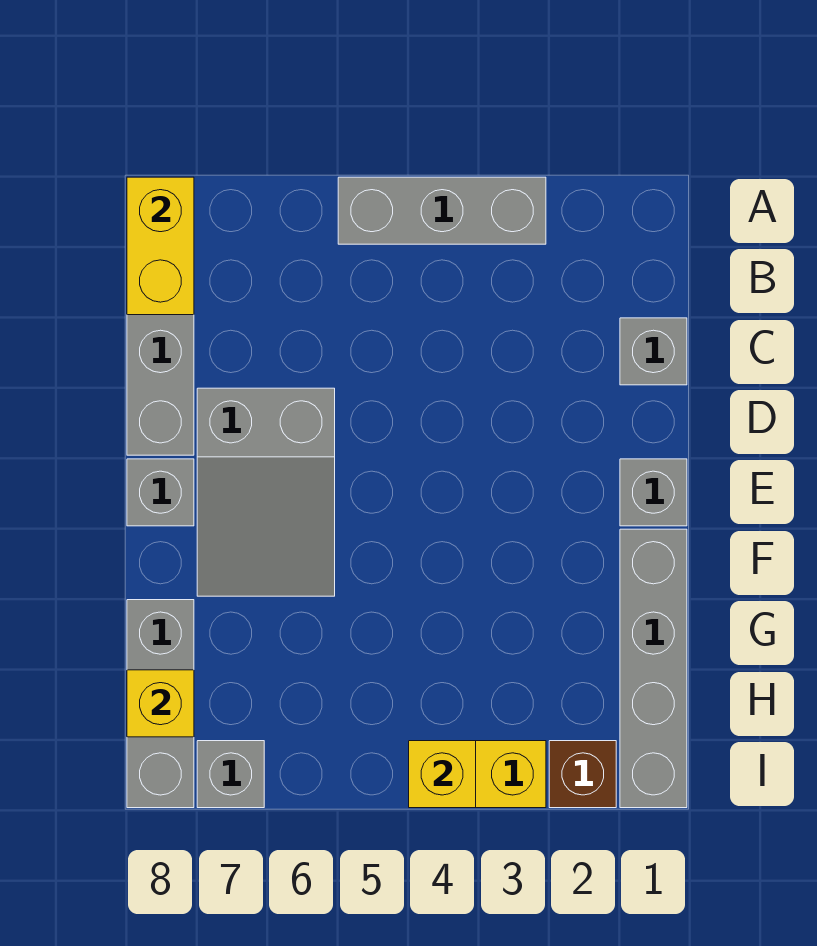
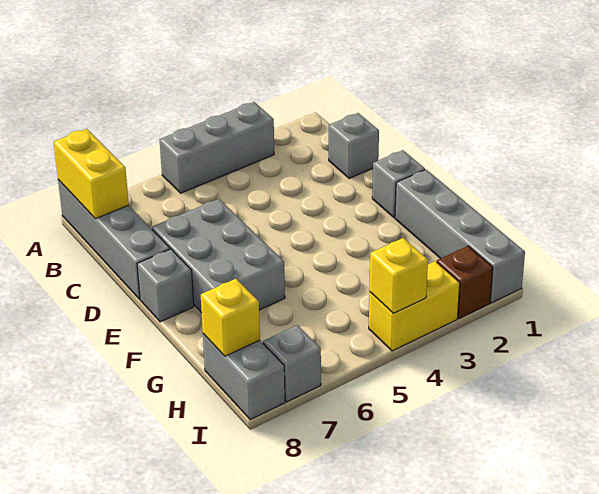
grey slope D6:F7 level 1 top D -> grey brick D6:F7 level 1
grey brick G8:I8 level 1 -> grey brick H8:I8 level 1

